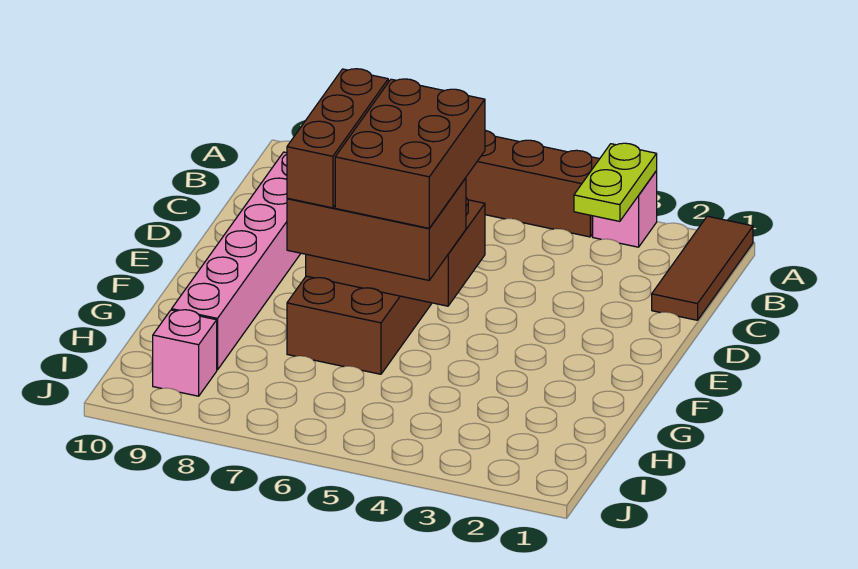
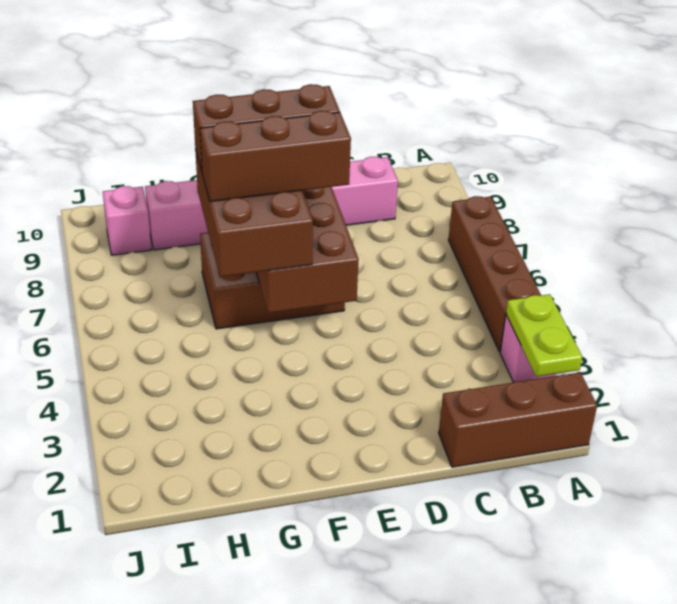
brown tile A1:C1 level 1 -> brown brick A1:C1 level 1
lime plate A3:B3 level 2 -> lime plate A2:A3 level 2
brown brick E5:G6 level 4 -> brown brick E6:G6 level 4

